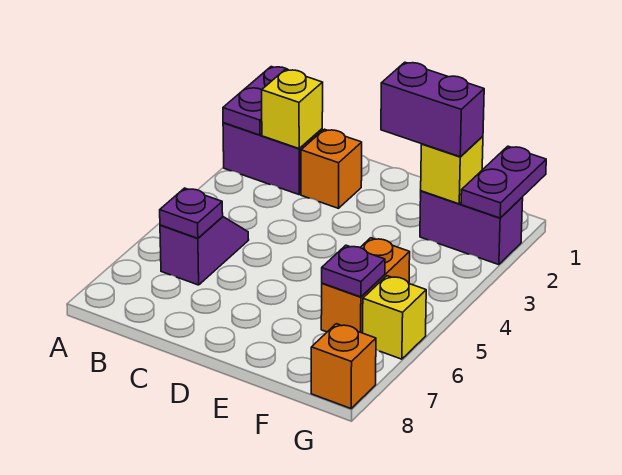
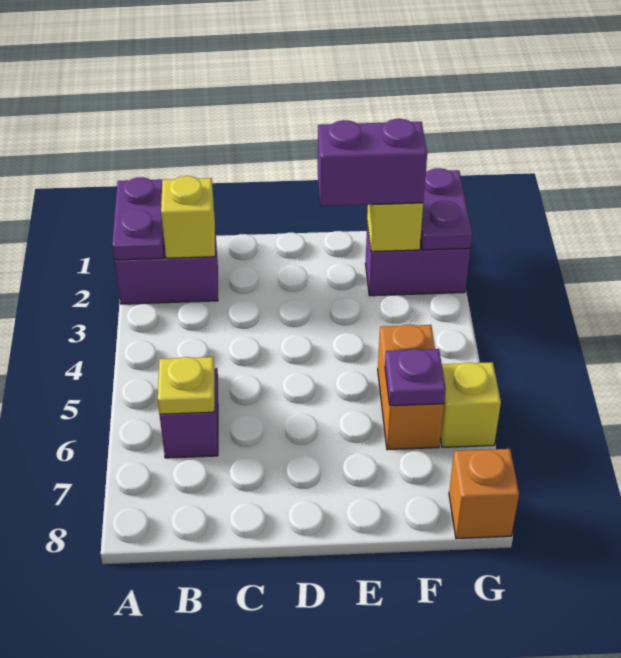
purple plate B6 level 2 -> yellow plate B6 level 2
orange brick C2 level 1 -> none

